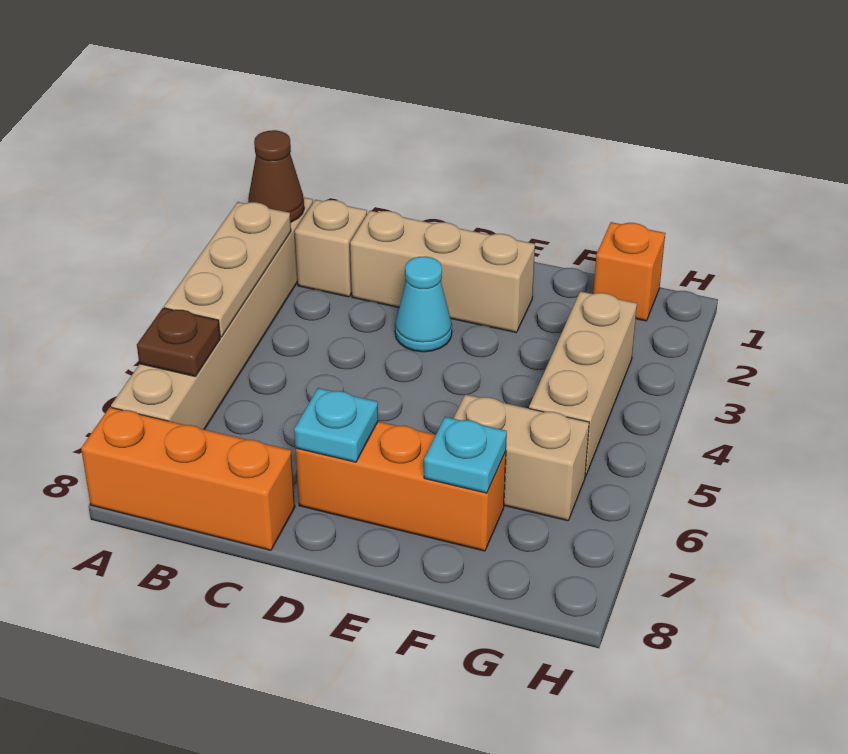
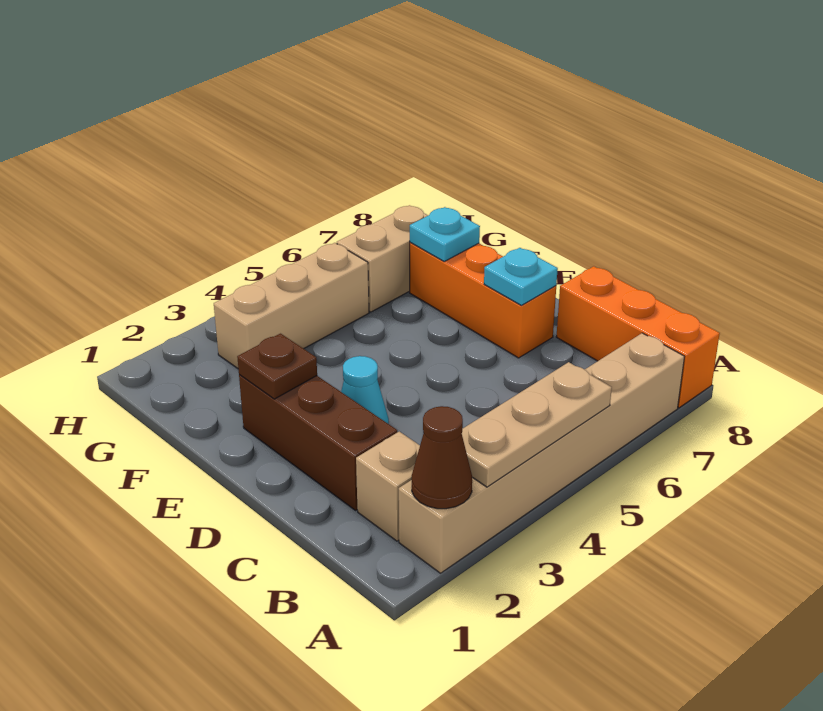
brown plate A6 level 2 -> brown plate E2 level 2
tan brick C2:E2 level 1 -> brown brick C2:E2 level 1
tan brick F6:G6 level 1 -> tan brick G6:G7 level 1
orange brick G1 level 1 -> none

